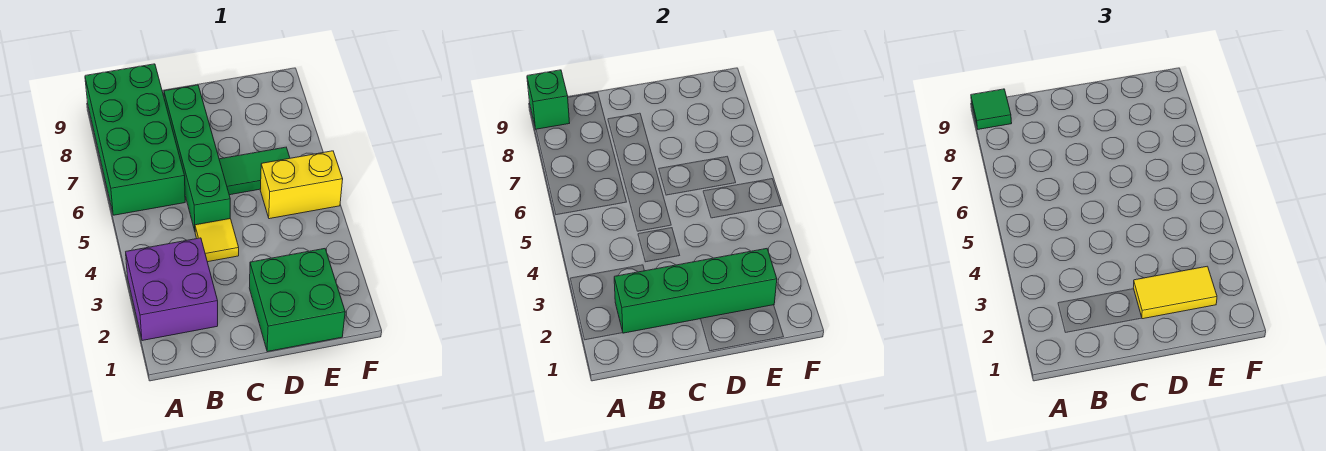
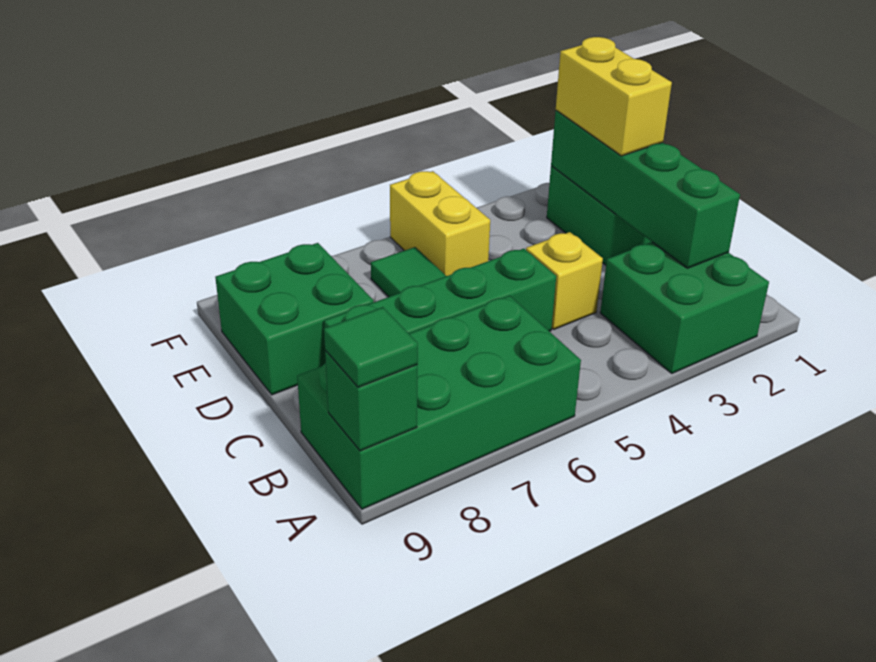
purple brick A2:B3 level 1 -> green brick A2:B3 level 1
yellow tile C4 level 1 -> yellow brick C4 level 1
yellow tile D2:E2 level 3 -> yellow brick D2:E2 level 3
none -> green brick D8:E9 level 1

